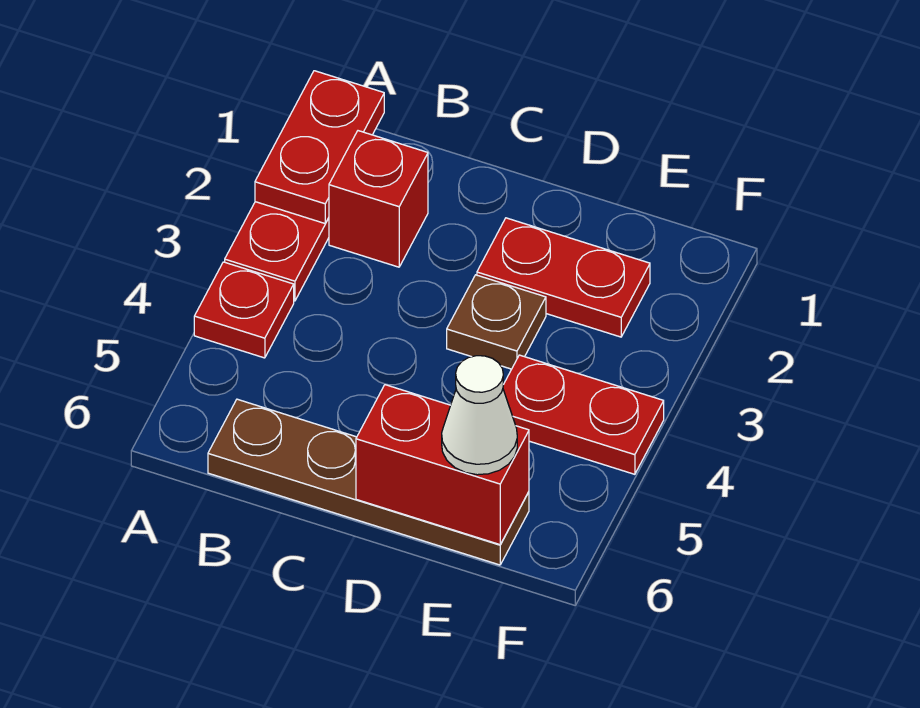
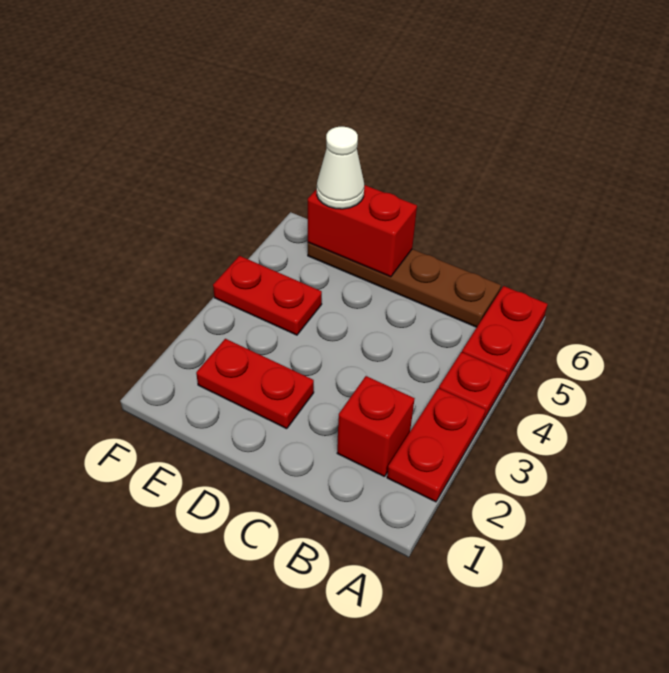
red plate A1:A2 level 2 -> red plate A5:A6 level 1
brown plate D3 level 1 -> none

